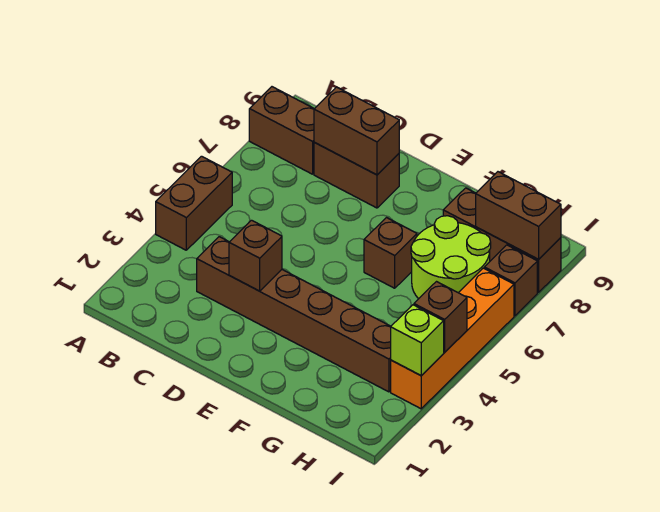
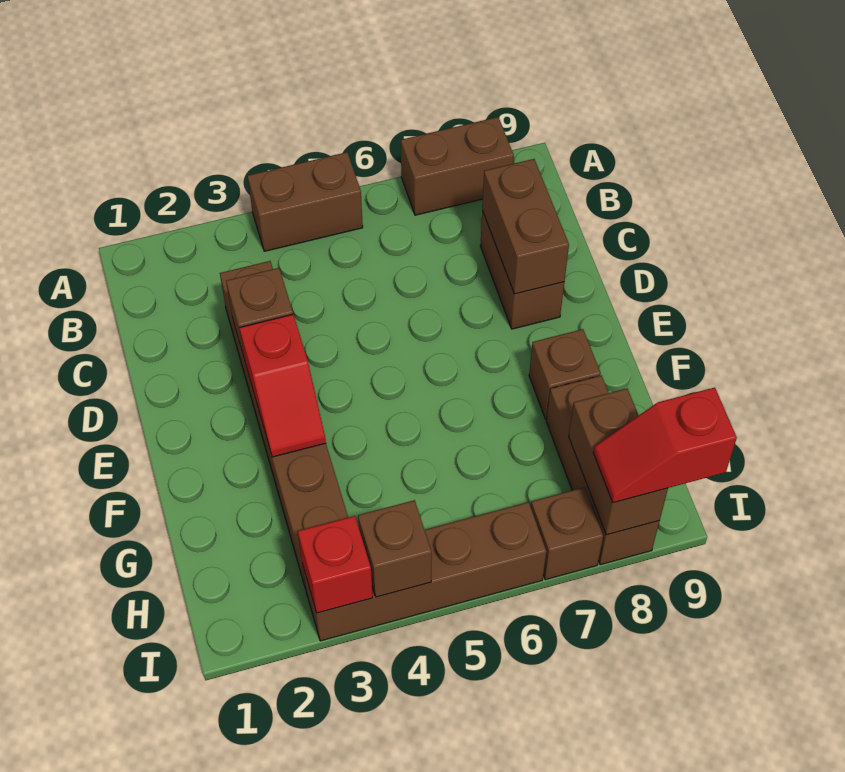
brown brick A8:B8 level 1 -> brown brick A7:A8 level 1
none -> red slope E3:F3 level 2 top E
brown brick F6 level 1 -> brown brick F8 level 1
lime round brick G6:H7 level 1 -> none
orange brick I3:I6 level 1 -> brown brick I3:I6 level 1
lime brick I3 level 2 -> red brick I3 level 2
none -> red slope I8:I9 level 3 top 9

